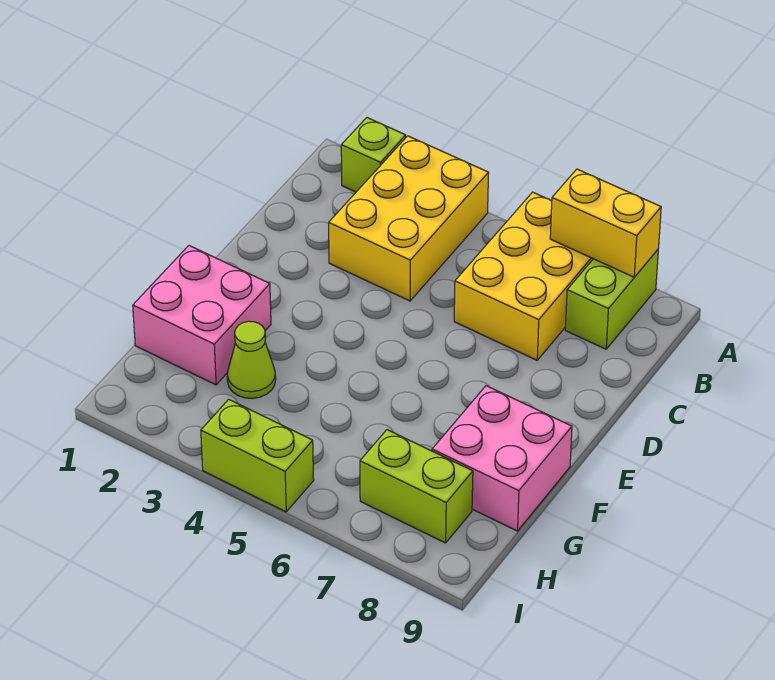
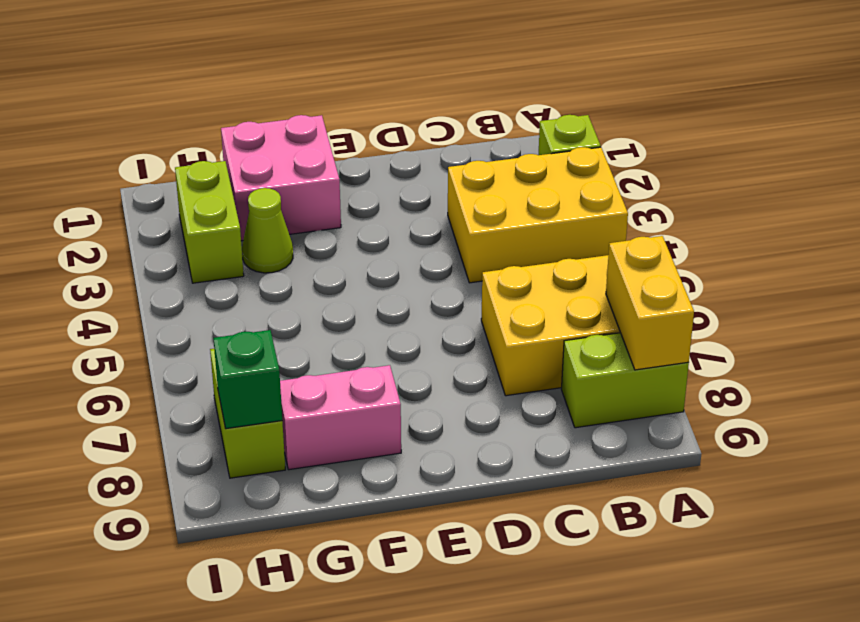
pink brick F8:G9 level 1 -> pink brick F8:G8 level 1
none -> green brick H8 level 2
lime brick I4:I5 level 1 -> lime brick H2:H3 level 1

